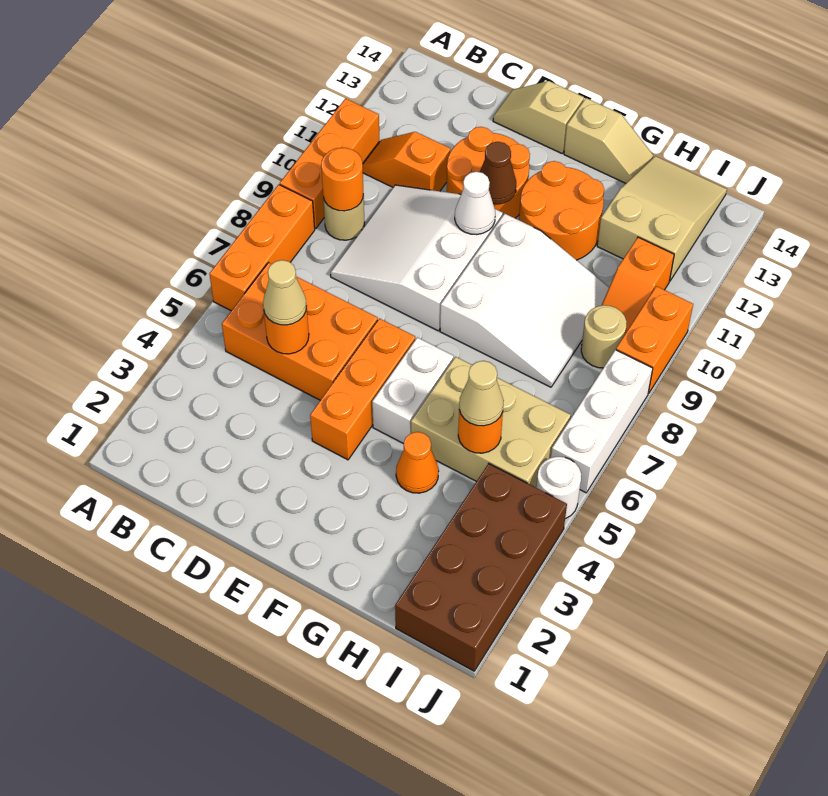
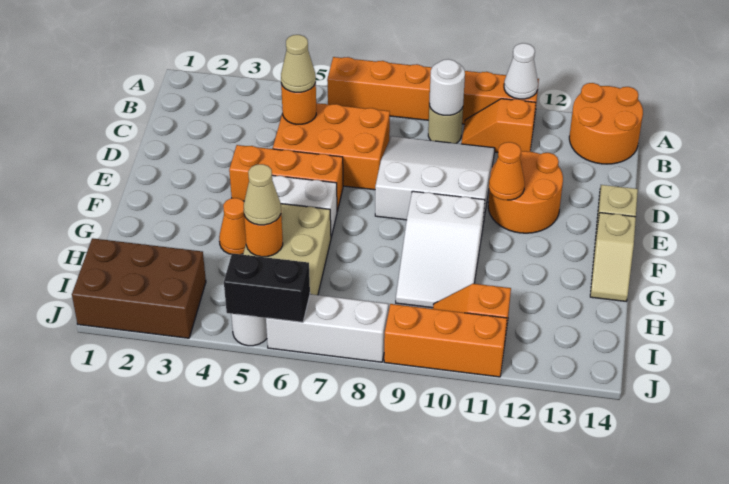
orange brick B5:D6 level 1 -> orange brick C5:D7 level 1
orange round brick B9 level 2 -> white round brick B9 level 2
orange slope B11:C11 level 1 top C -> orange slope B10:B11 level 1 top 11
white cone E10 level 2 -> white cone A11 level 2
brown cone E11 level 2 -> orange cone E11 level 2
white slope F8:H10 level 1 top F -> white slope F9:H10 level 1 top F
orange round brick F11:G12 level 1 -> orange round brick A13:B14 level 1
tan slope H12:I14 level 1 top 12 -> none
brown brick I1:J4 level 1 -> brown brick I1:J3 level 1
tan round brick I9 level 1 -> none
none -> black brick J5:J6 level 2
orange brick J9:J10 level 1 -> orange brick J9:J11 level 1

